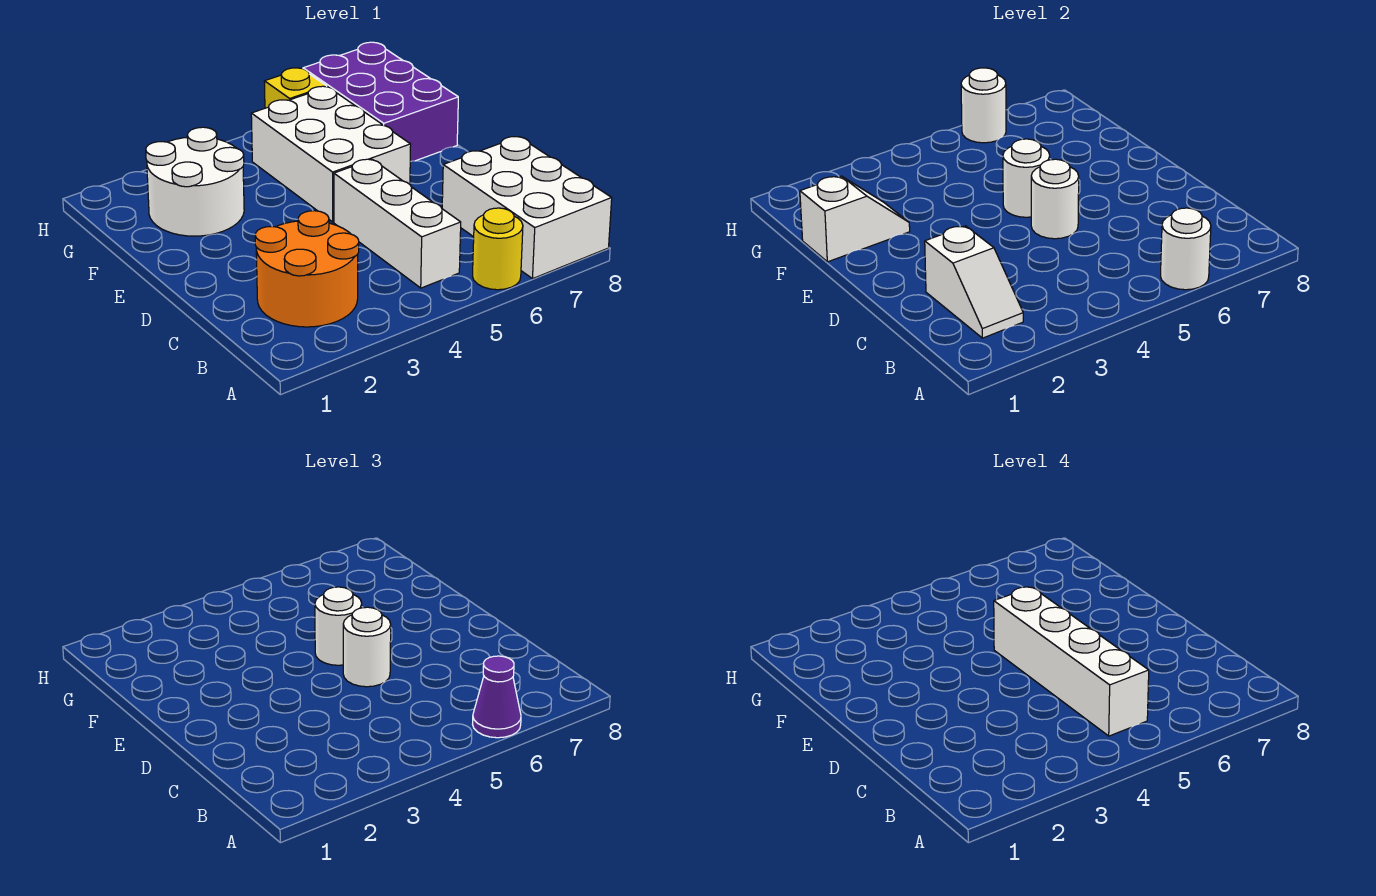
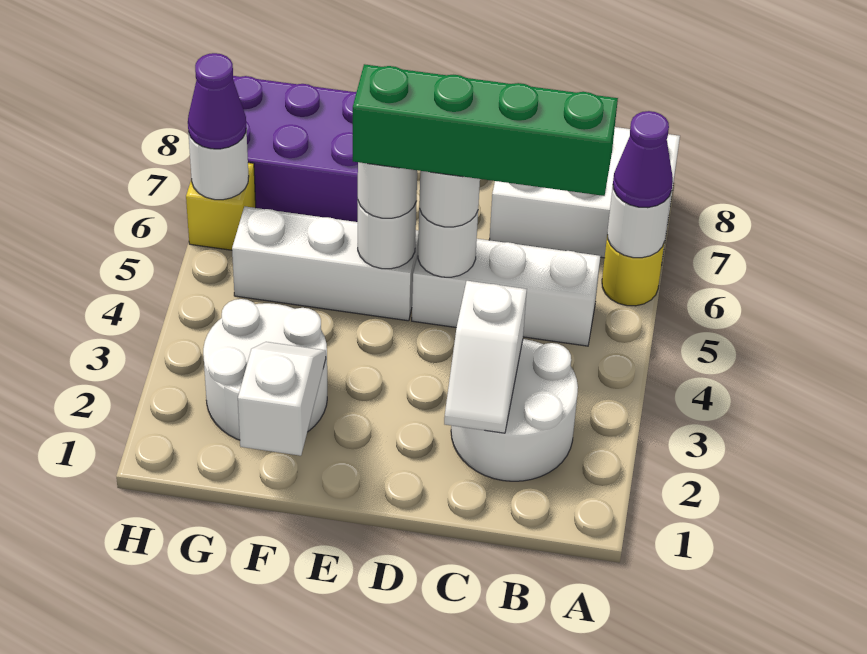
orange round brick B2:C3 level 1 -> white round brick B2:C3 level 1
white slope B2:C2 level 2 top C -> white slope C2:C3 level 2 top 3
white brick B5:E5 level 4 -> green brick B5:E5 level 4
white brick E5:G6 level 1 -> white brick E5:G5 level 1
none -> purple cone H6 level 3

